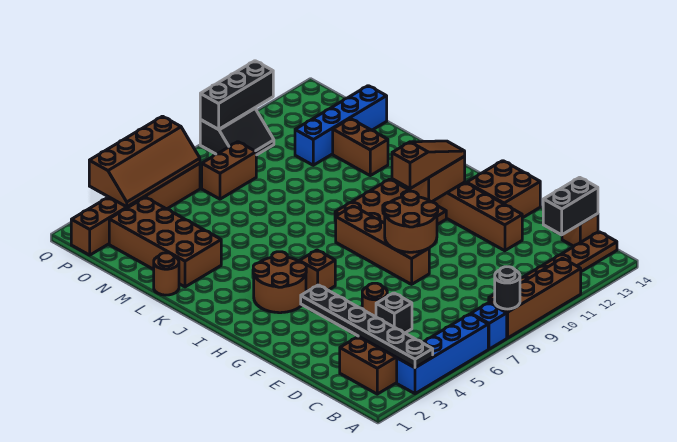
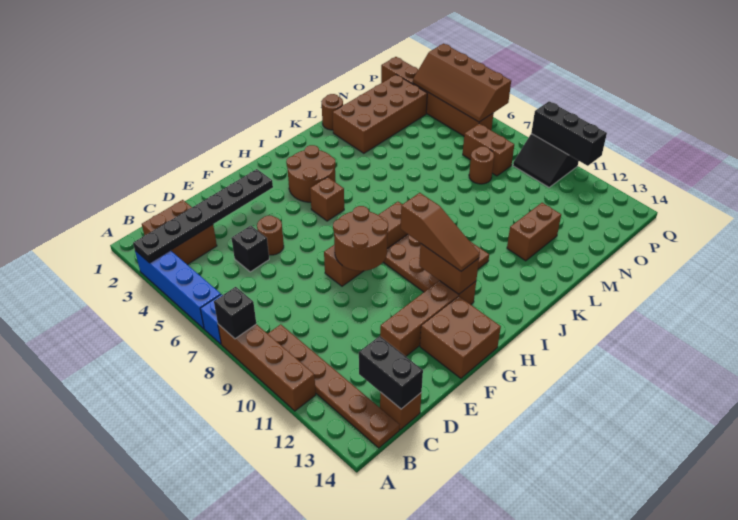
black round brick A8 level 2 -> black brick A8 level 2
none -> brown round brick N8 level 1
blue brick N11:N14 level 1 -> none

